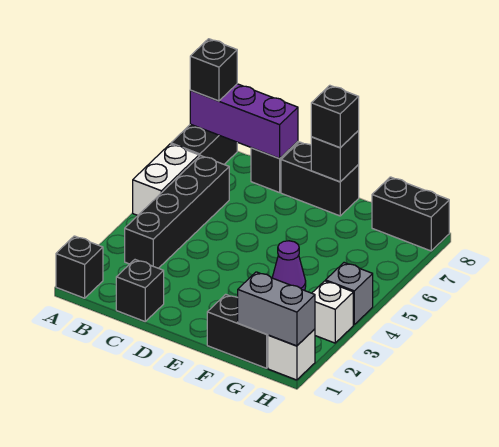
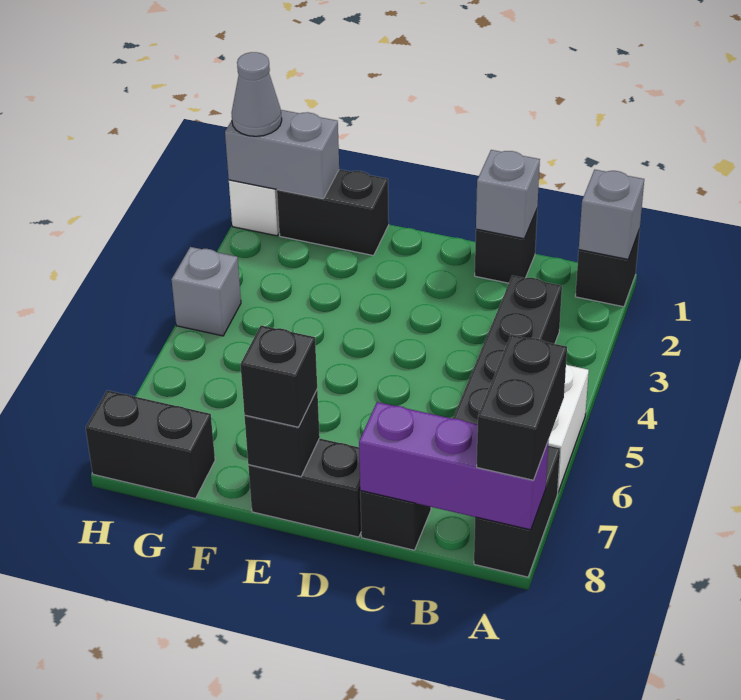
none -> grey brick A1 level 2
black brick A8 level 3 -> black brick A7:A8 level 3
none -> grey brick C1 level 2
purple cone F4 level 1 -> none
none -> grey cone H1 level 3
white brick H3 level 1 -> none

